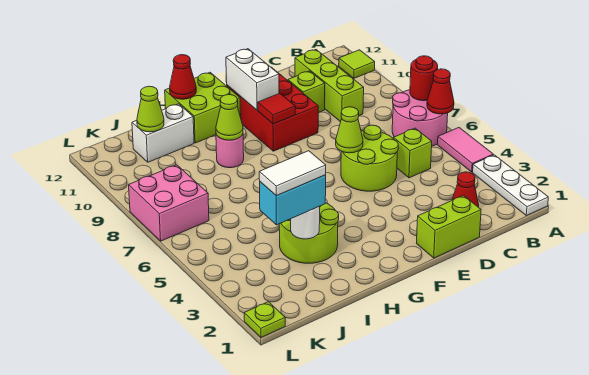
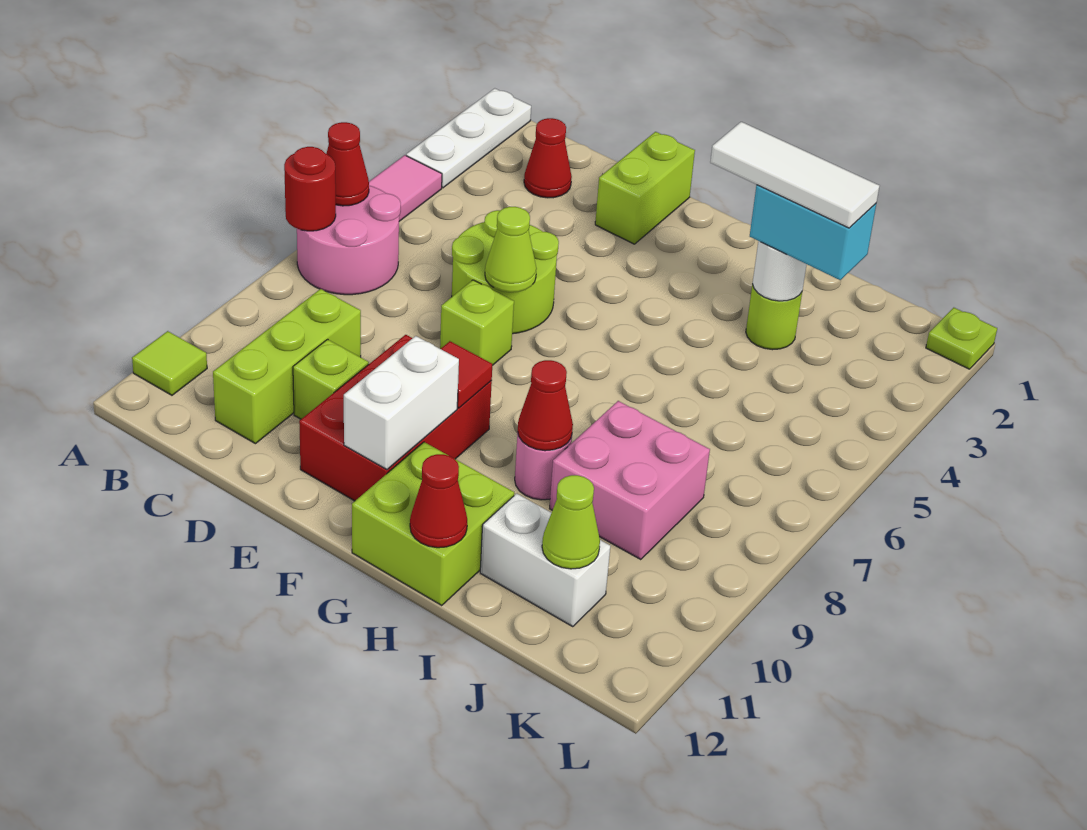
lime brick C5 level 1 -> lime brick E7 level 1
lime brick D1:E1 level 1 -> lime brick E1:E2 level 1
lime round brick H3:I4 level 1 -> lime round brick I3 level 1
lime cone H9 level 2 -> red cone H9 level 2
white tile I3:J3 level 4 -> white tile H3:J3 level 4
pink brick K7:L8 level 1 -> pink brick I8:J9 level 1

